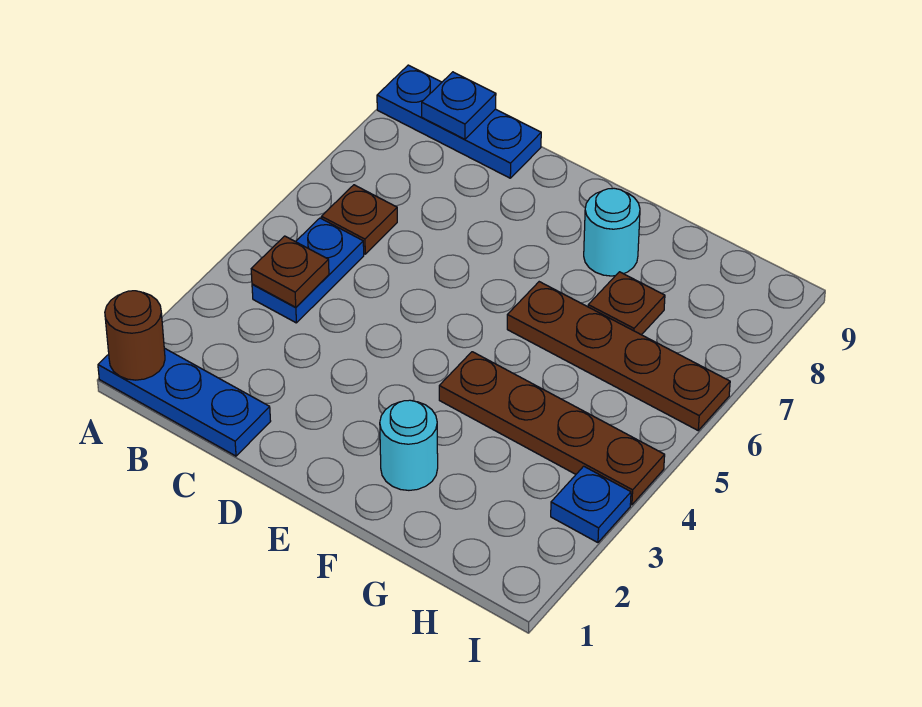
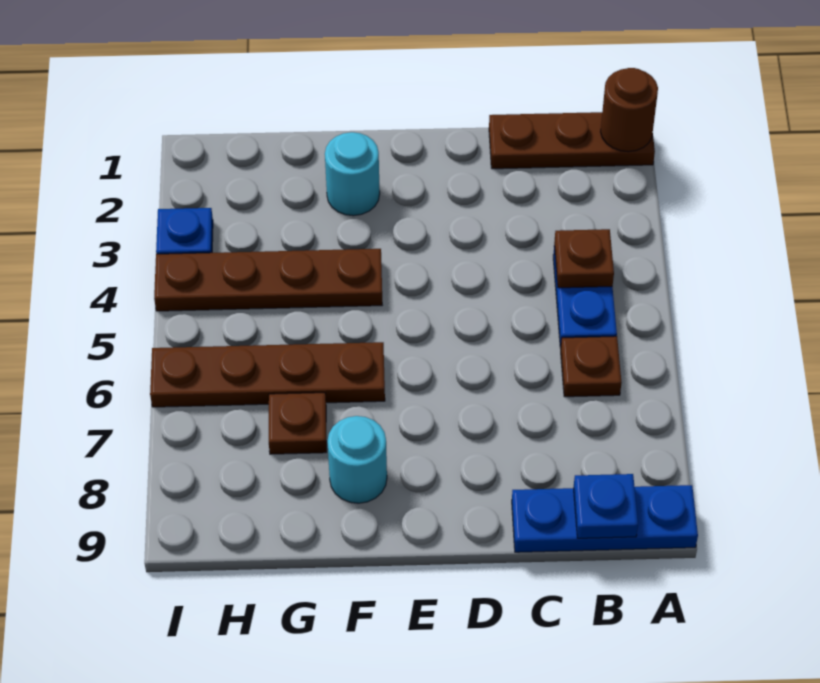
blue plate A1:C1 level 1 -> brown plate A1:C1 level 1

